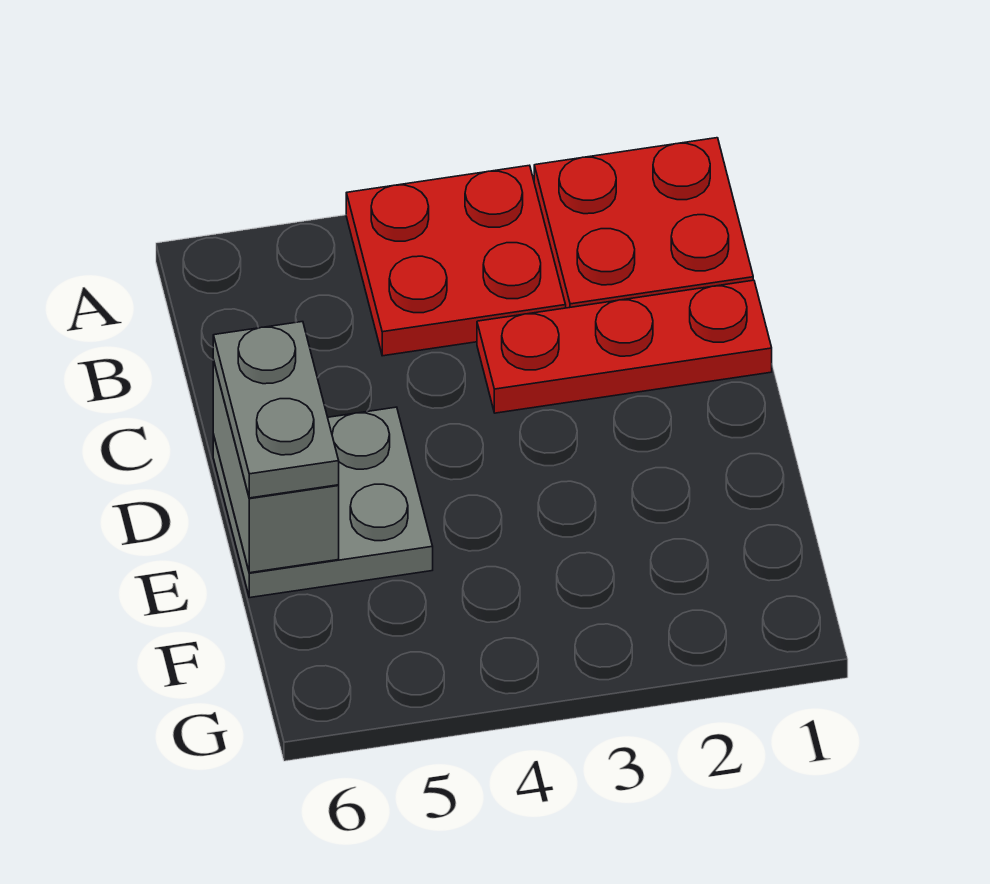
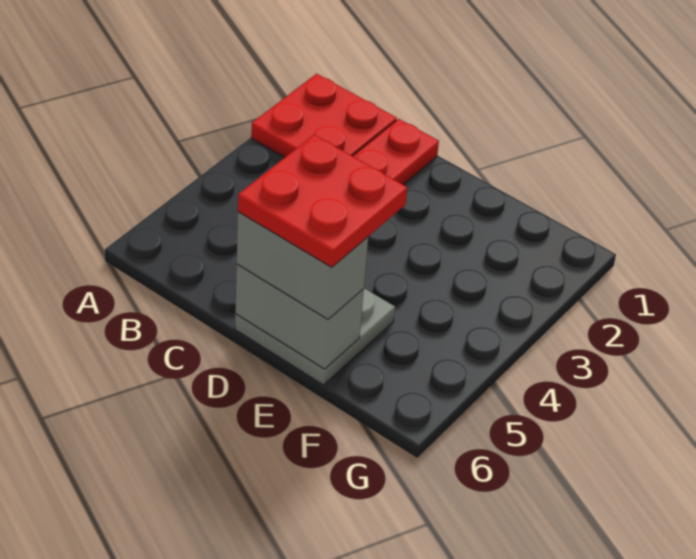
red plate A3:B4 level 1 -> red plate D5:E6 level 4
grey plate D6:E6 level 3 -> grey brick D6:E6 level 3

